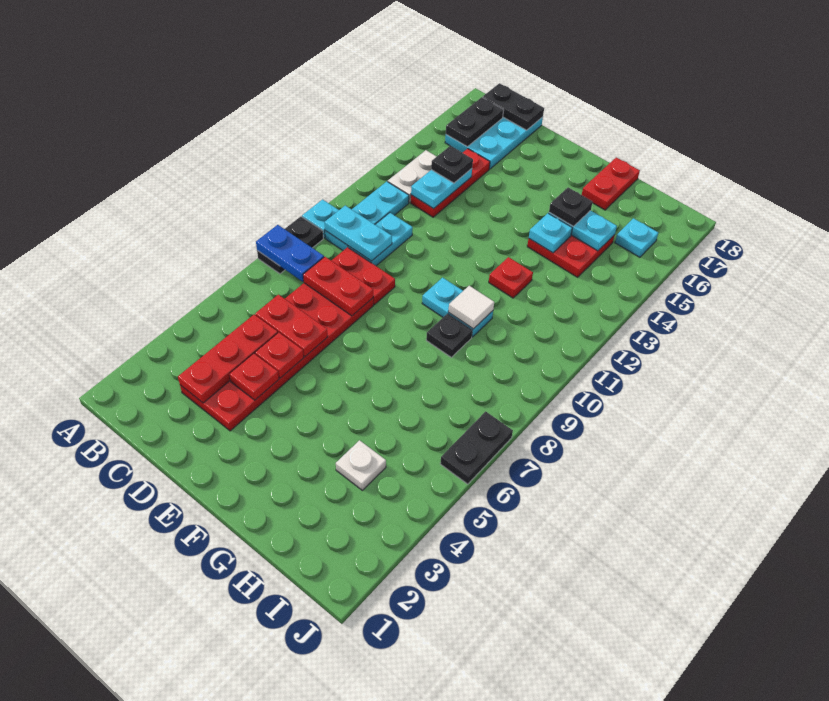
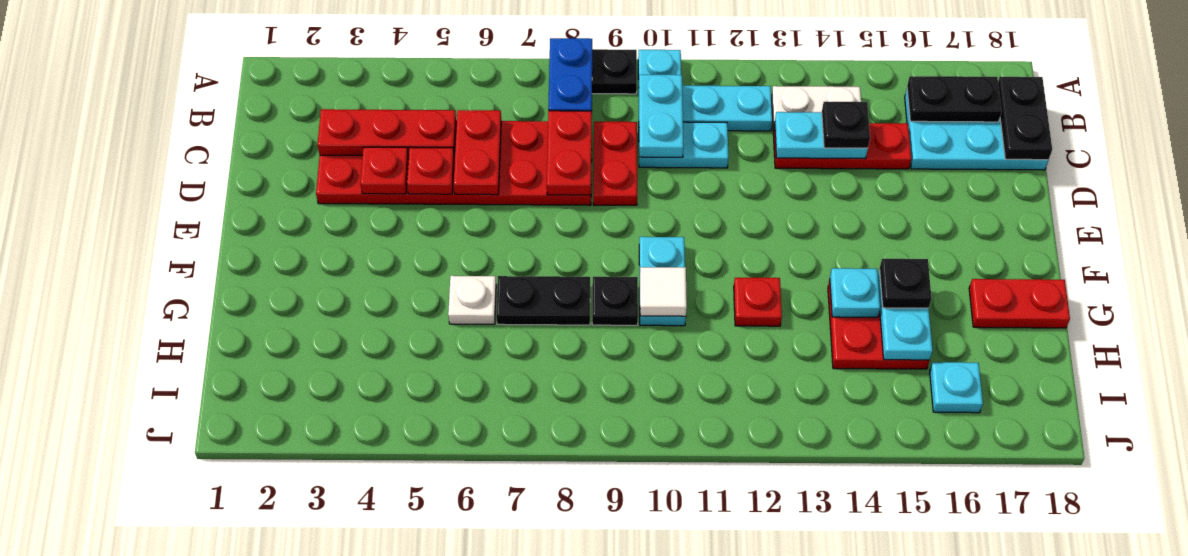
white plate H4 level 1 -> white plate G6 level 1
black plate J6:J7 level 1 -> black plate G7:G8 level 1

